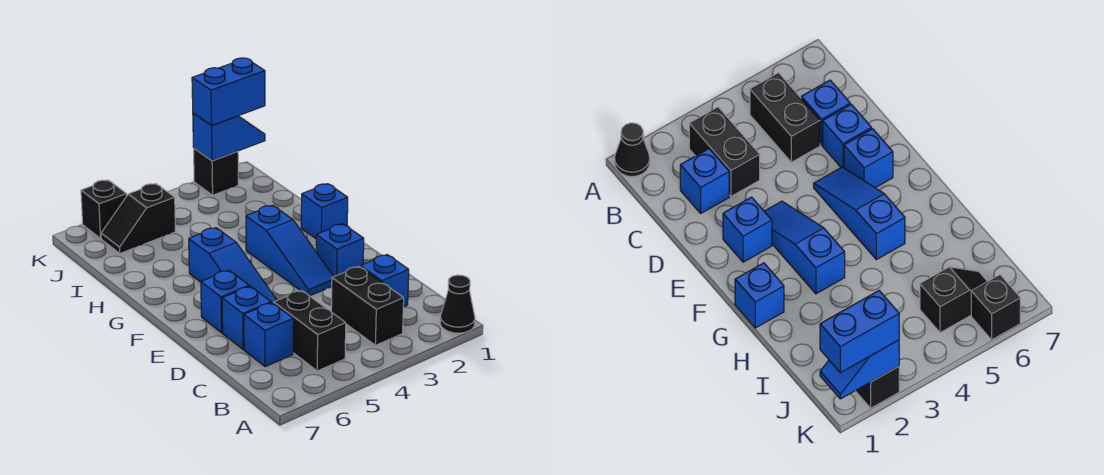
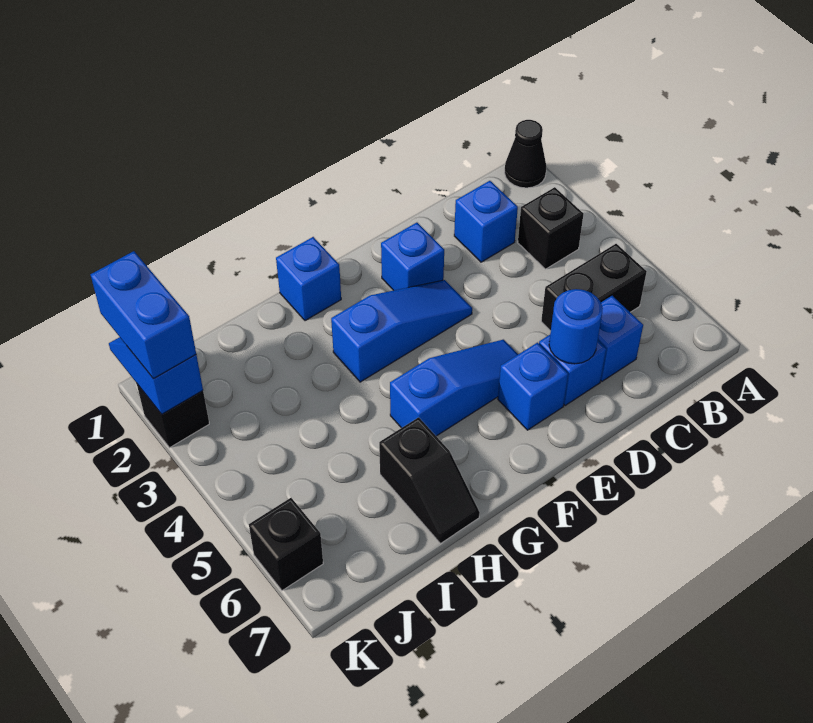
black brick B3:C3 level 1 -> black brick B3 level 1
none -> blue round brick D6 level 2
black slope J5:J6 level 1 top 5 -> black slope H6:H7 level 1 top 6

